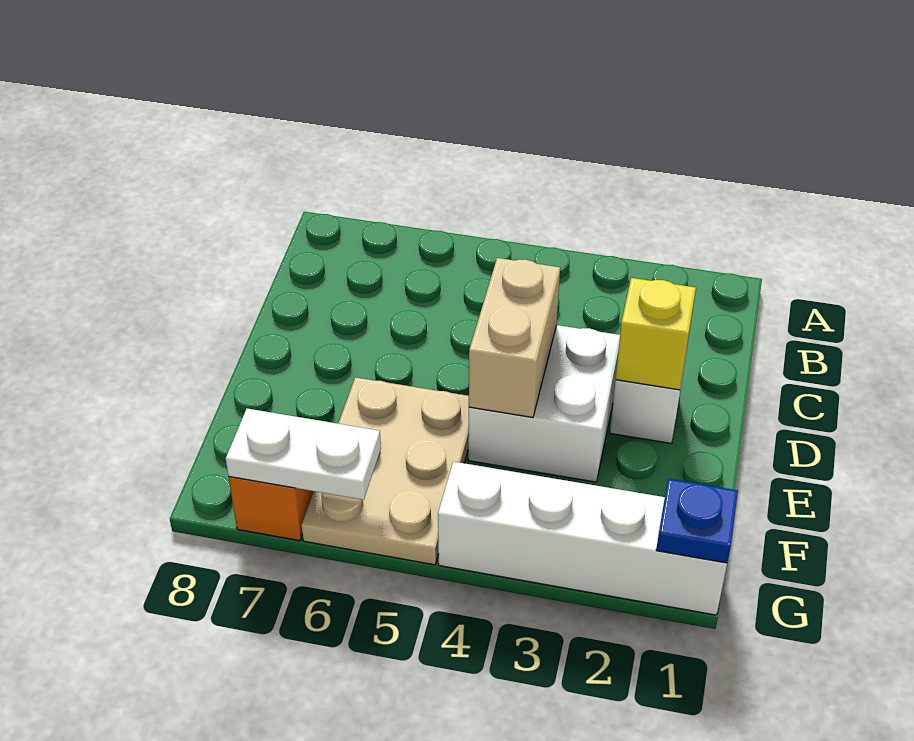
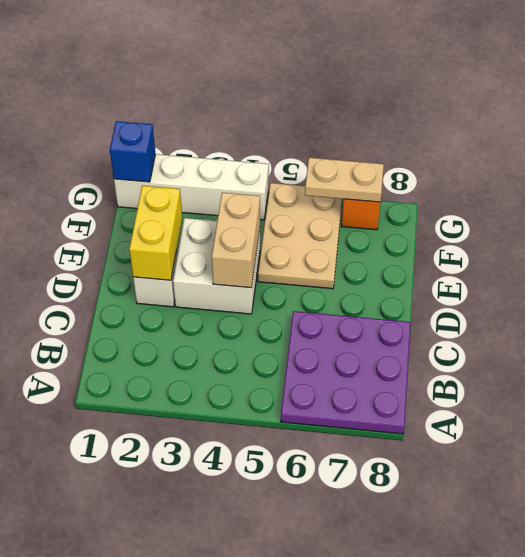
none -> purple plate A6:C8 level 1
yellow brick D2 level 2 -> yellow brick D2:E2 level 2
blue plate G1 level 2 -> blue brick G1 level 2
white plate G6:G7 level 2 -> tan plate G6:G7 level 2

